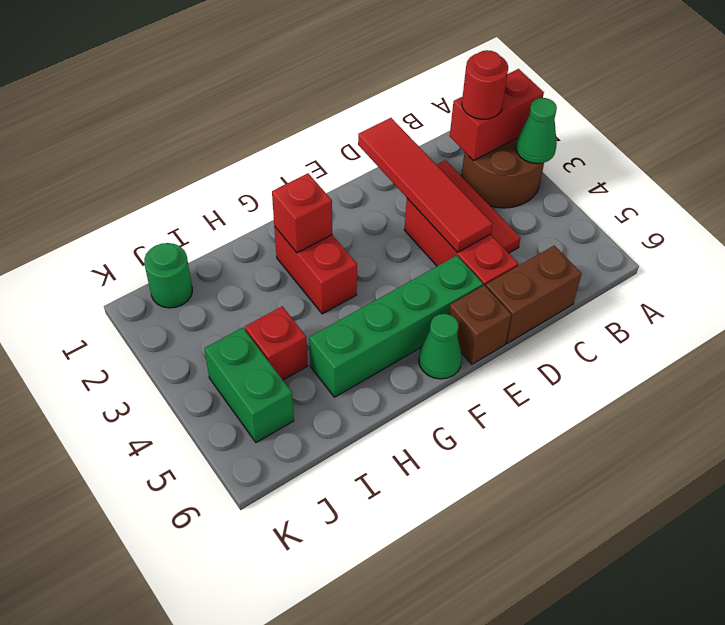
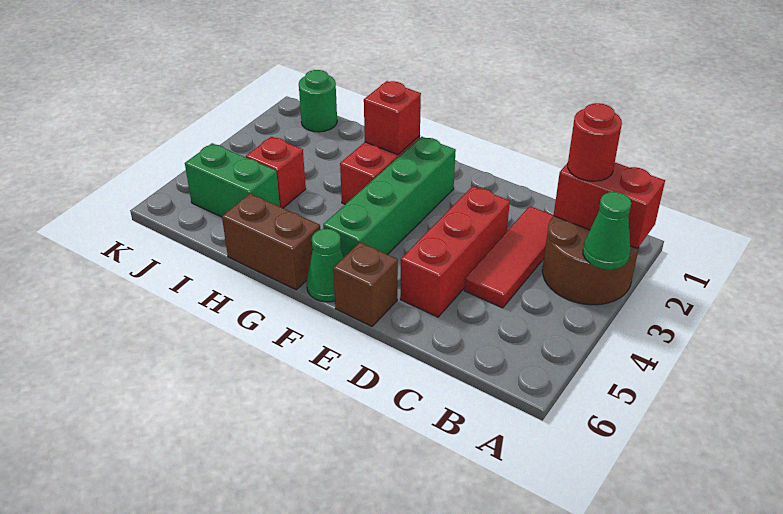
brown brick C6:D6 level 1 -> brown brick G6:H6 level 1
red tile D1:D4 level 2 -> none
green brick E5:H5 level 1 -> green brick F2:F5 level 1
green brick J4:J5 level 1 -> green brick I5:J5 level 1

